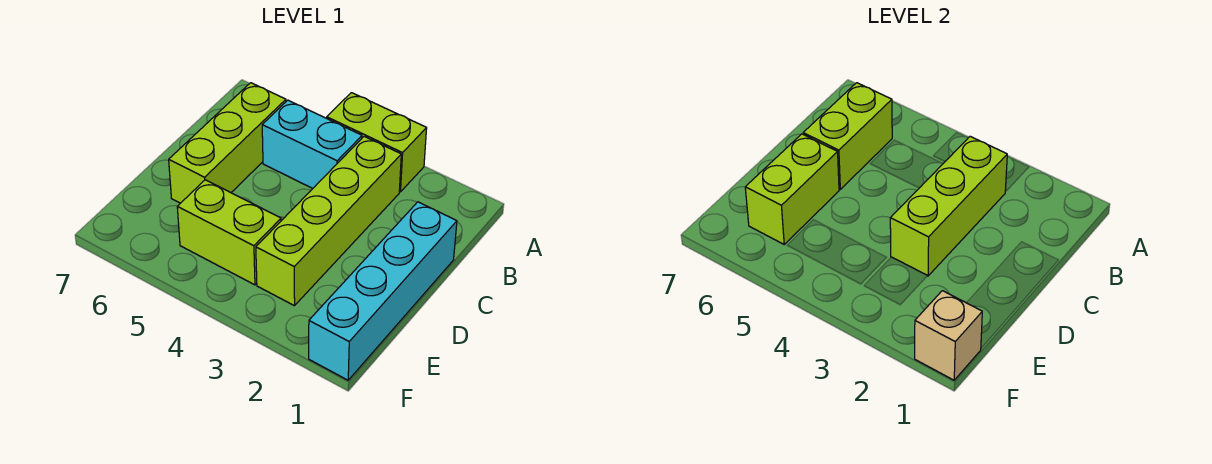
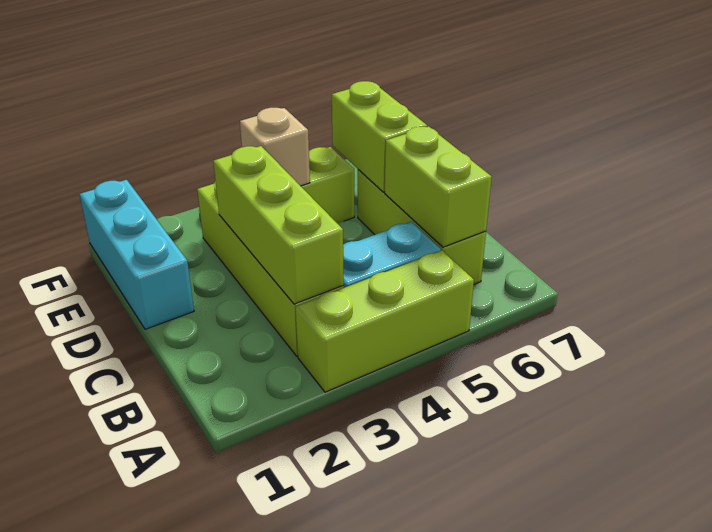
lime brick A3:A4 level 1 -> lime brick A3:A5 level 1
cyan brick C1:F1 level 1 -> cyan brick D1:F1 level 1
tan brick F1 level 2 -> tan brick E4 level 2

